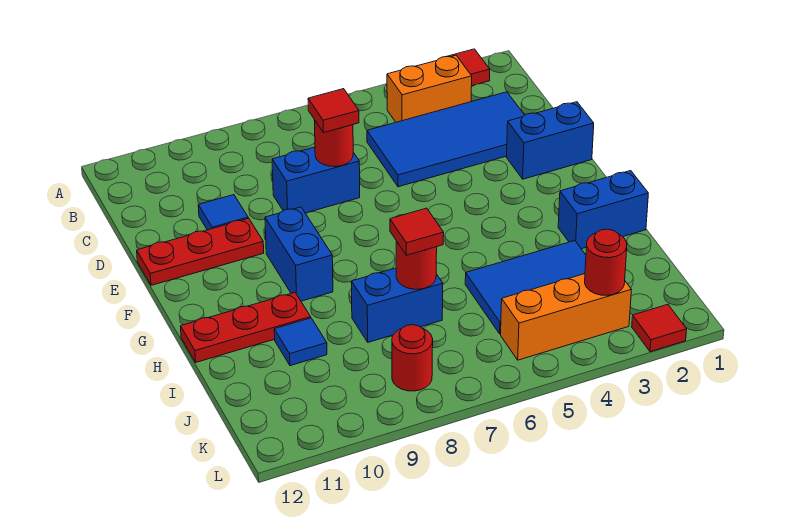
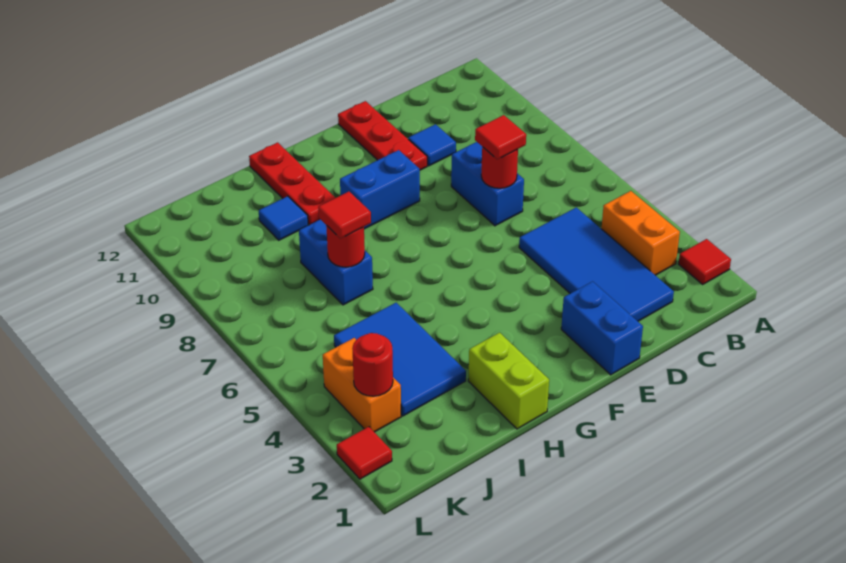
blue brick H1:H2 level 1 -> lime brick H1:H2 level 1
orange brick K3:K5 level 1 -> orange brick K3:K4 level 1
red round brick K8 level 1 -> none

